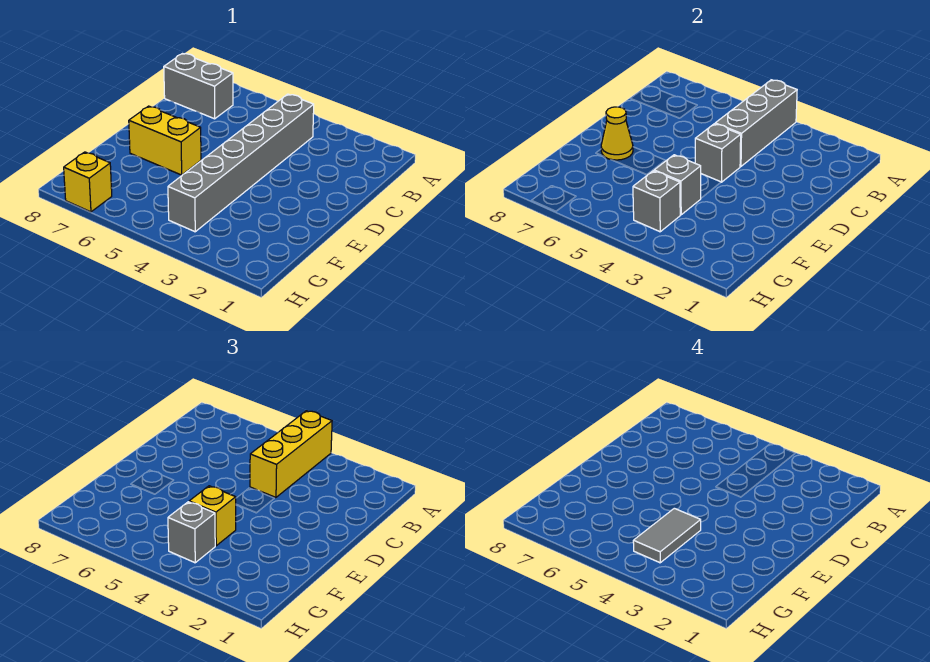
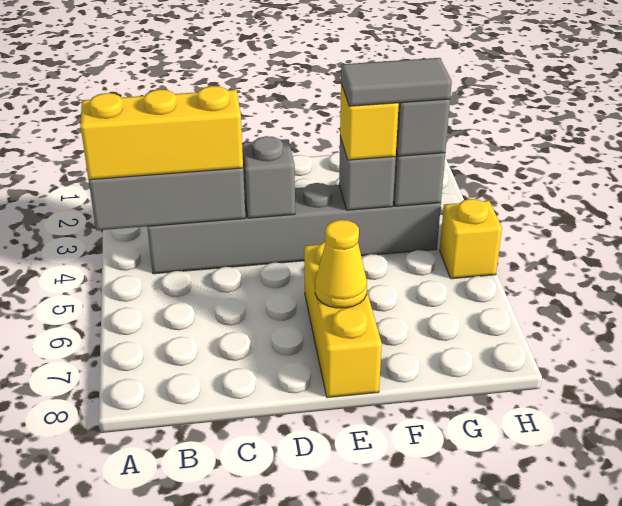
grey brick B7:B8 level 1 -> none
yellow brick E6:E7 level 1 -> yellow brick E6:E8 level 1
yellow brick H7 level 1 -> yellow brick H5 level 1

